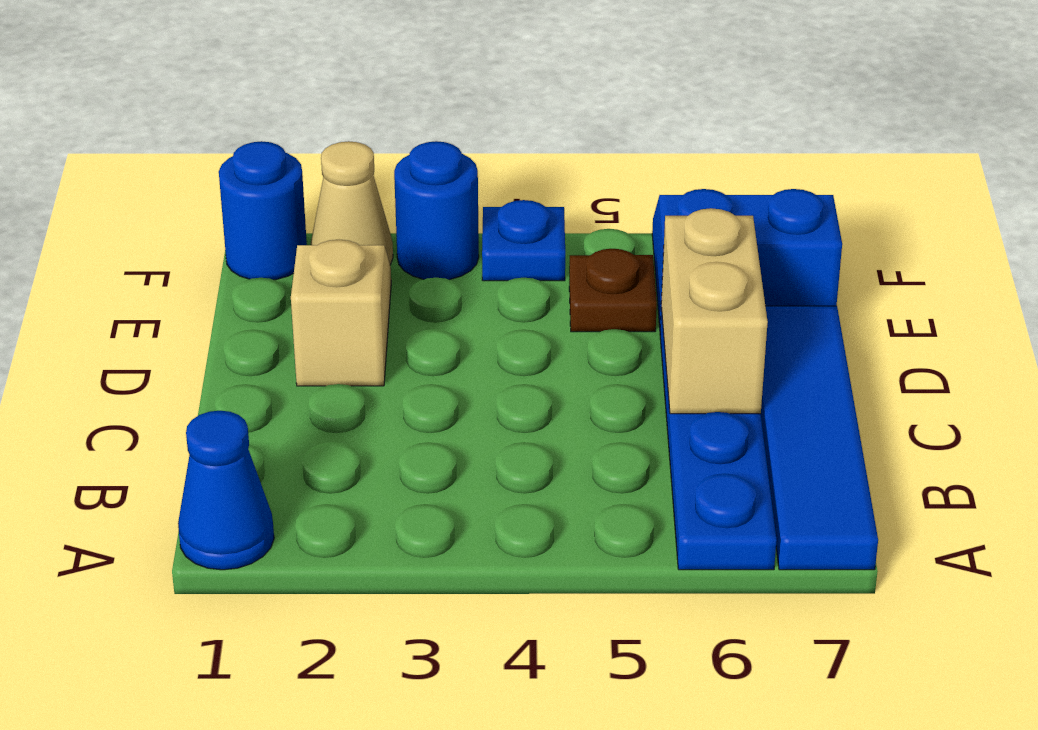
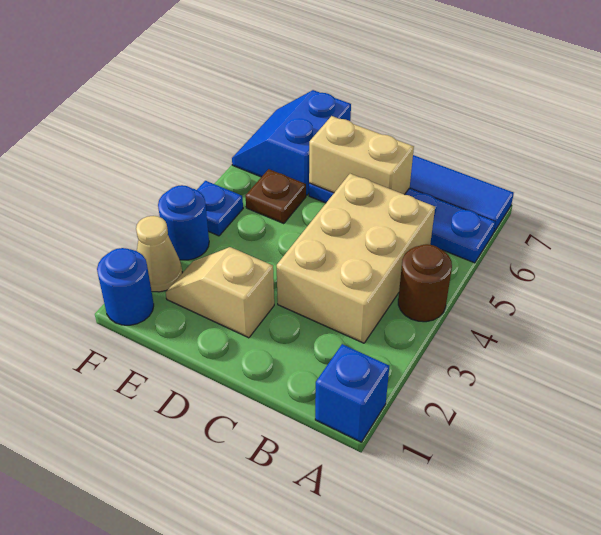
blue cone A1 level 1 -> blue brick A1 level 1
none -> brown round brick A4 level 1
none -> tan brick B3:C5 level 1

